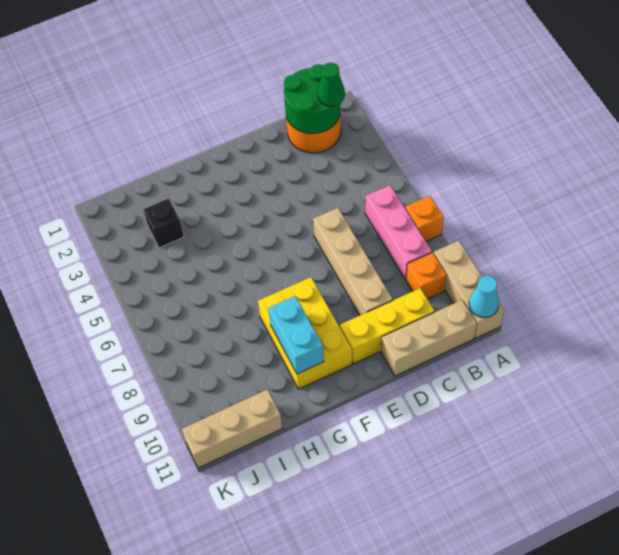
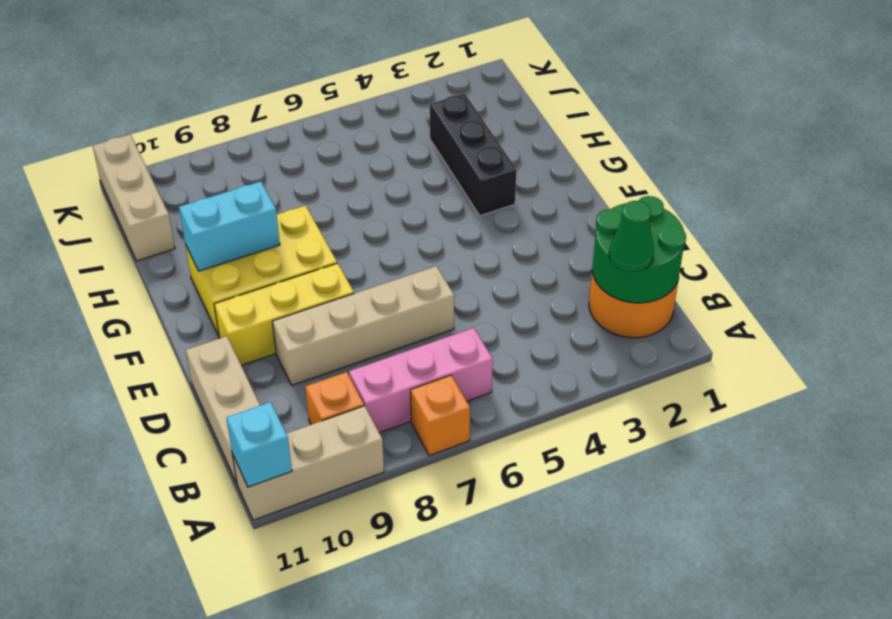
cyan cone A11 level 2 -> cyan brick A11 level 2
yellow brick C10:E10 level 1 -> yellow brick E8:E10 level 1
black brick I3 level 1 -> black brick G3:I3 level 1

